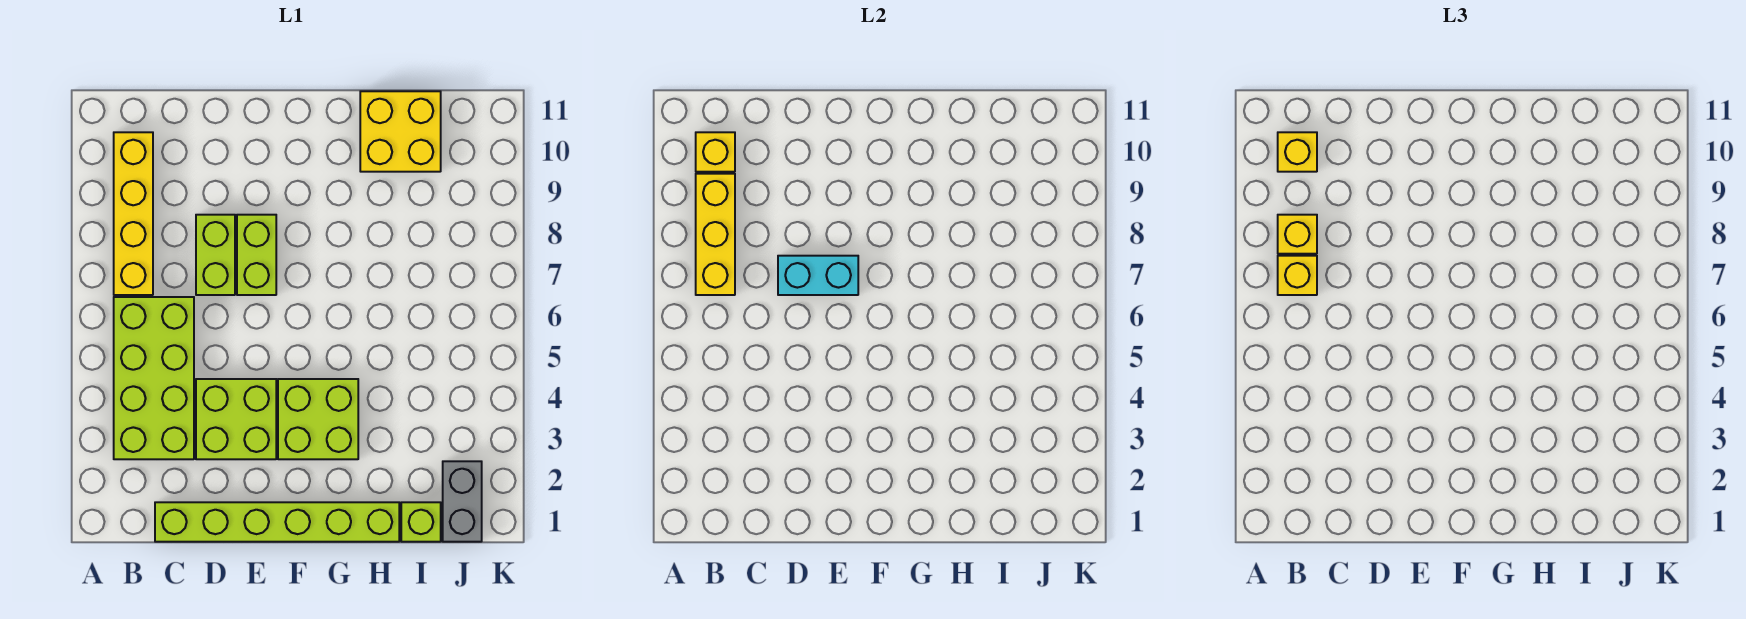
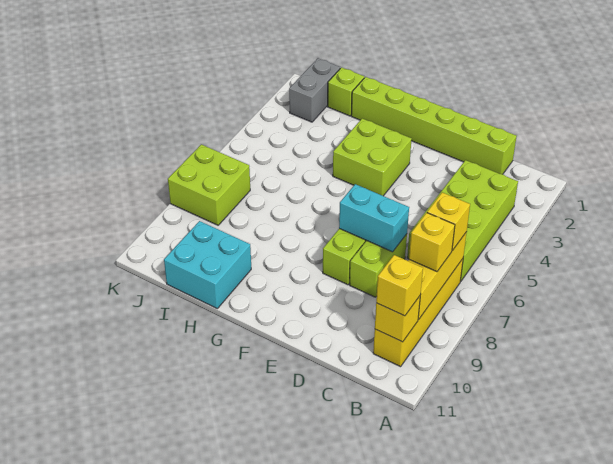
lime brick D3:E4 level 1 -> lime brick J7:K8 level 1
yellow brick H10:I11 level 1 -> cyan brick H10:I11 level 1

